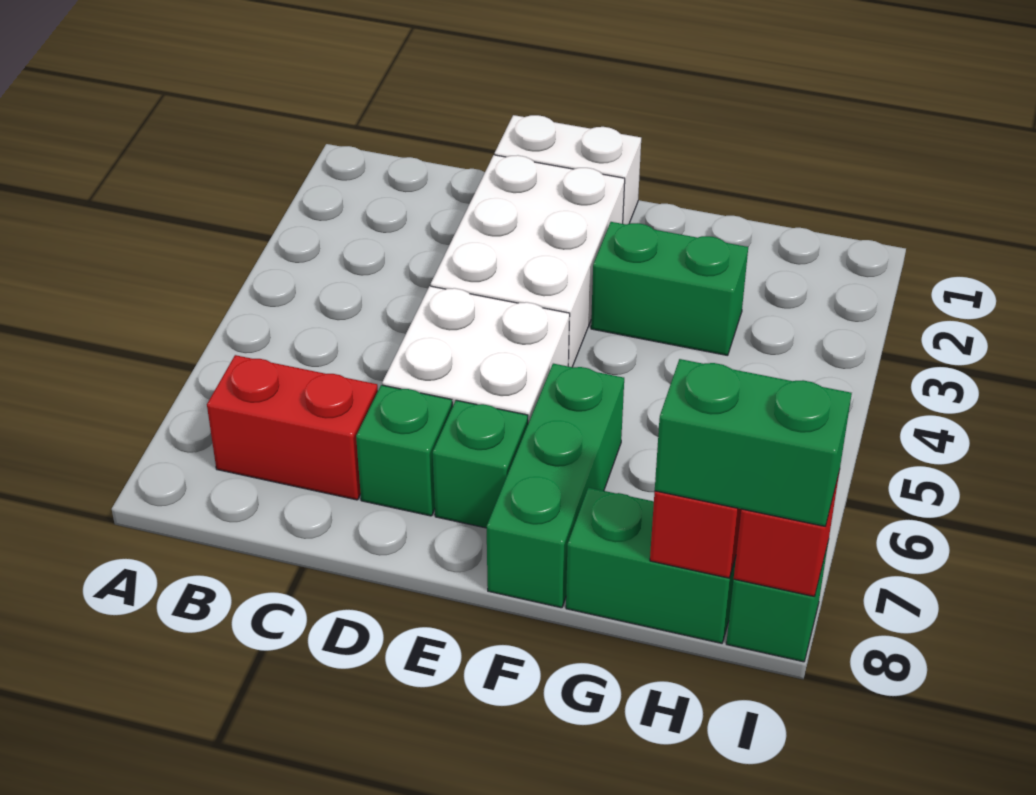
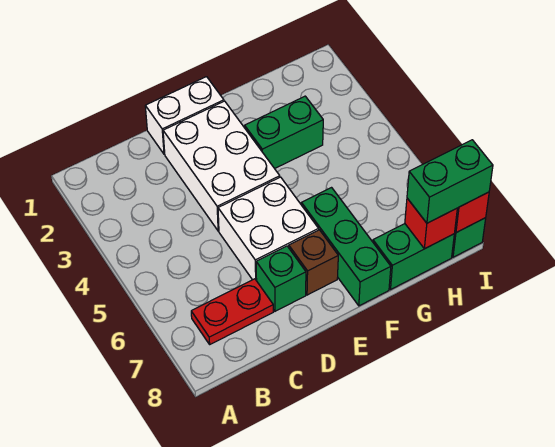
red brick B7:C7 level 1 -> red plate B7:C7 level 1
green brick E7 level 1 -> brown brick E7 level 1

